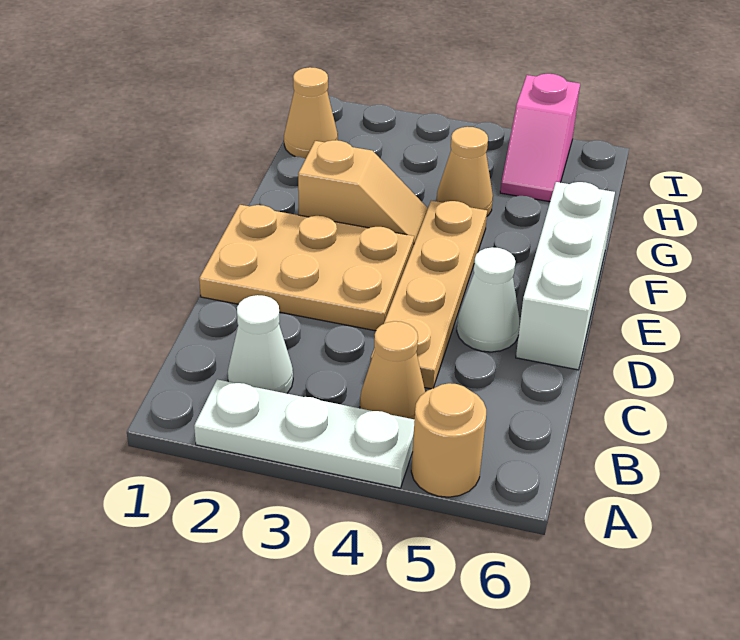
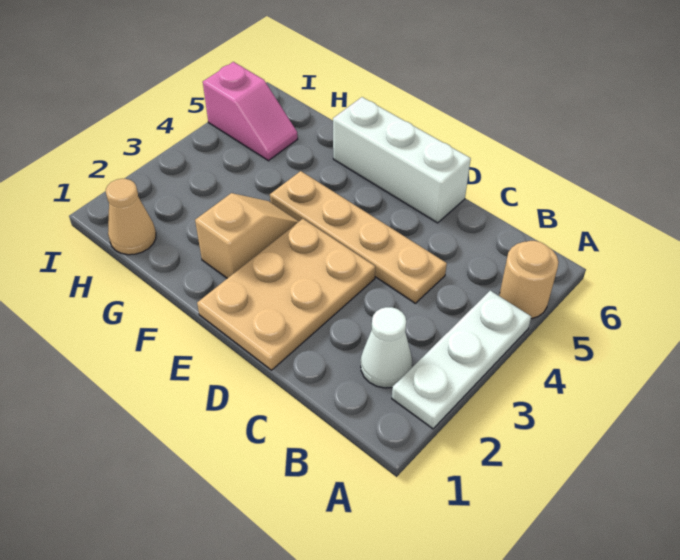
tan cone B4 level 1 -> none
white cone D5 level 1 -> none
tan cone G4 level 1 -> none

